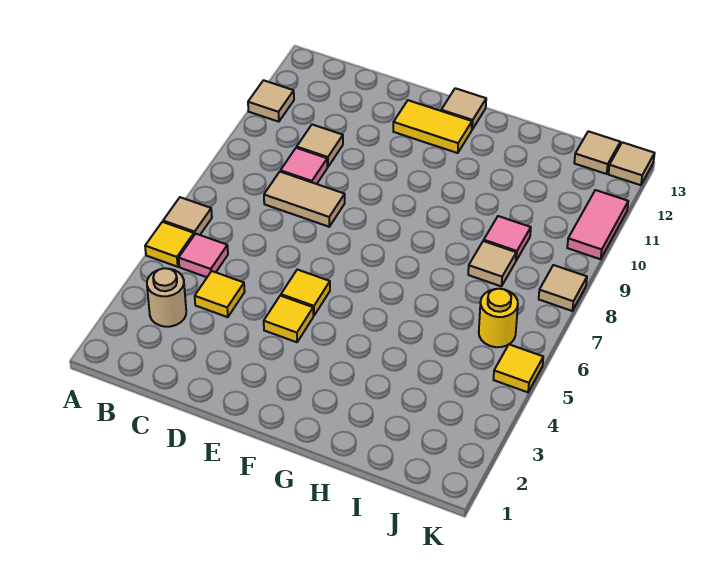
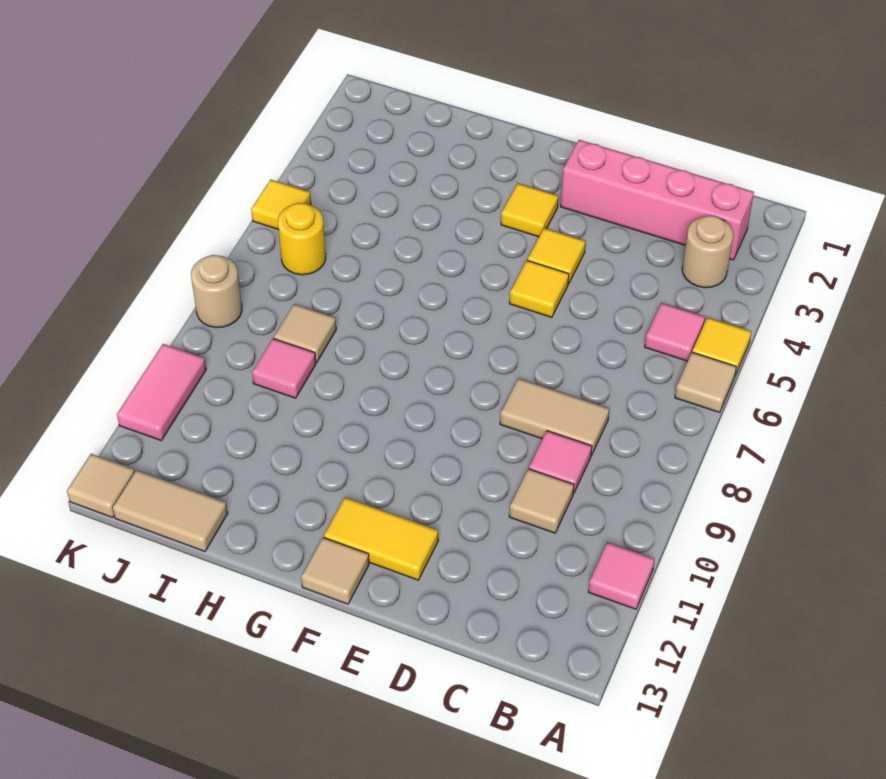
tan tile A11 level 1 -> pink tile A11 level 1
none -> pink brick B2:E2 level 1
yellow tile C4 level 1 -> yellow tile F3 level 1
tan tile J13 level 1 -> tan tile I13:J13 level 1
tan tile K8 level 1 -> tan round brick K8 level 1

